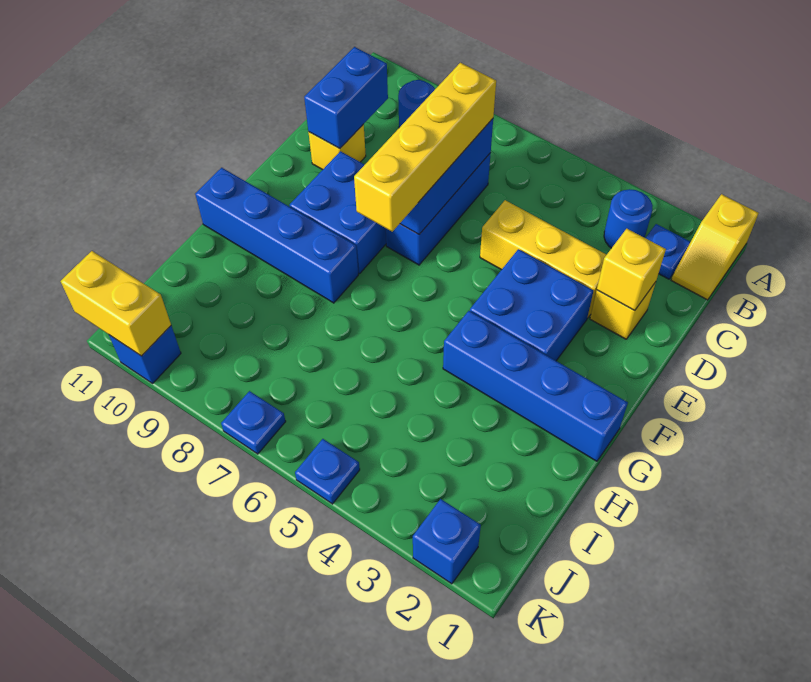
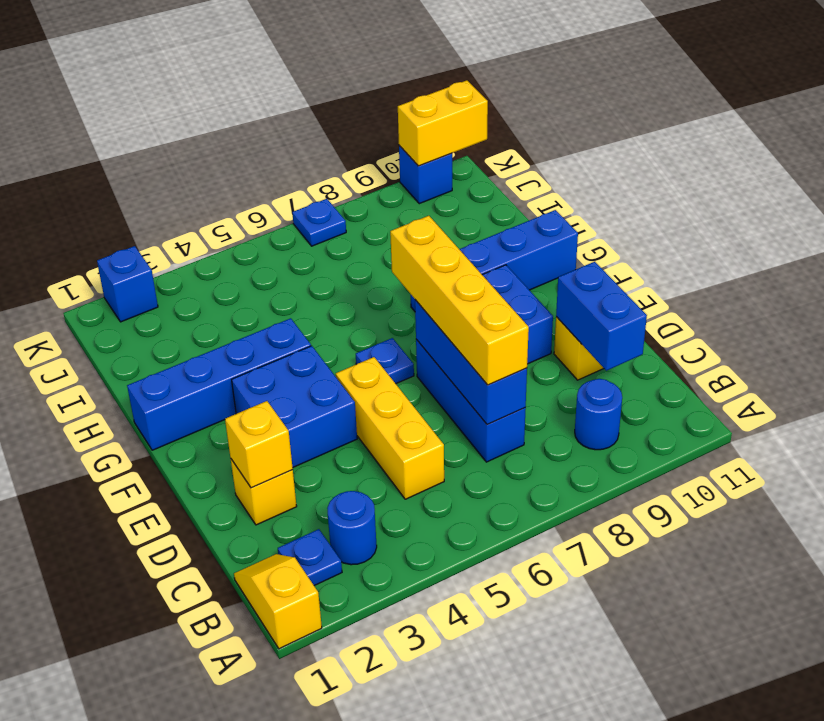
yellow brick D3:D5 level 1 -> yellow brick C5:E5 level 1
blue plate K5 level 1 -> blue plate F6 level 1

